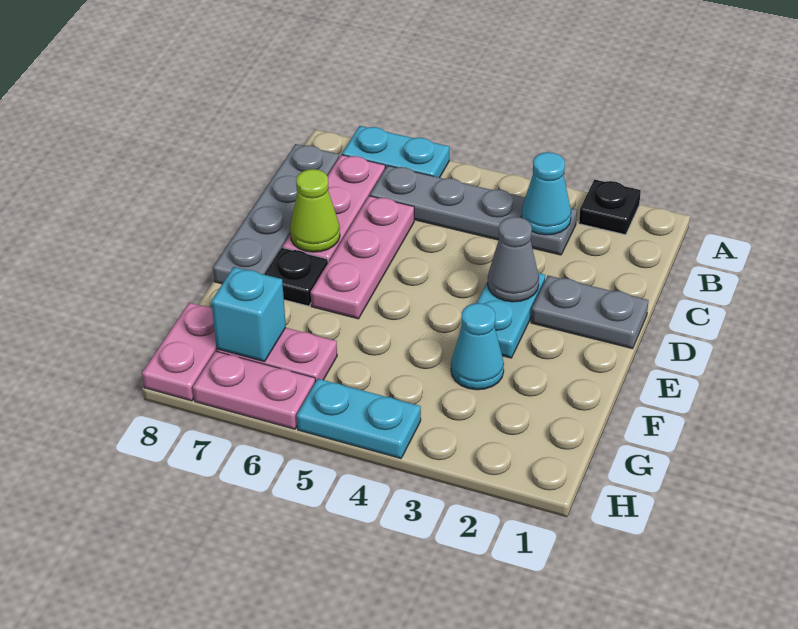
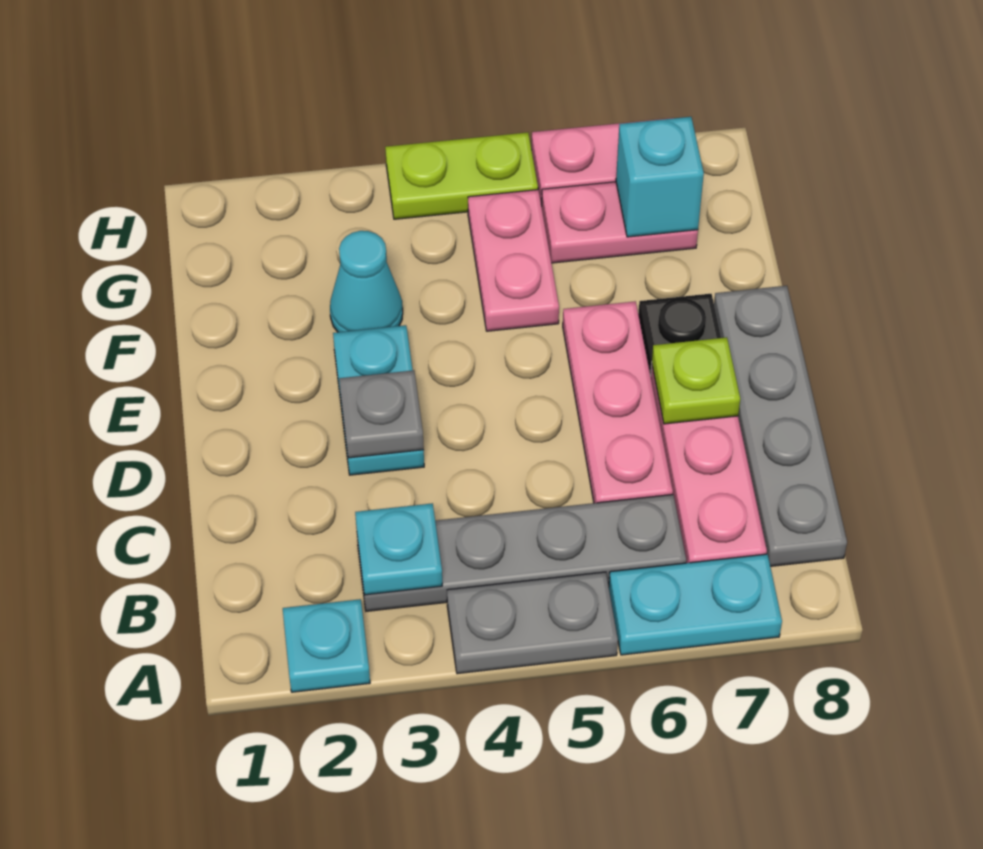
black plate A2 level 1 -> cyan plate A2 level 1
cyan cone B3 level 2 -> cyan plate B3 level 2
grey plate D1:D2 level 1 -> grey plate A4:A5 level 1
grey cone D3 level 2 -> grey plate D3 level 2
lime cone D7 level 2 -> lime plate D7 level 2
pink plate G8:H8 level 1 -> pink plate F5:G5 level 1
cyan plate H4:H5 level 1 -> lime plate H4:H5 level 1

